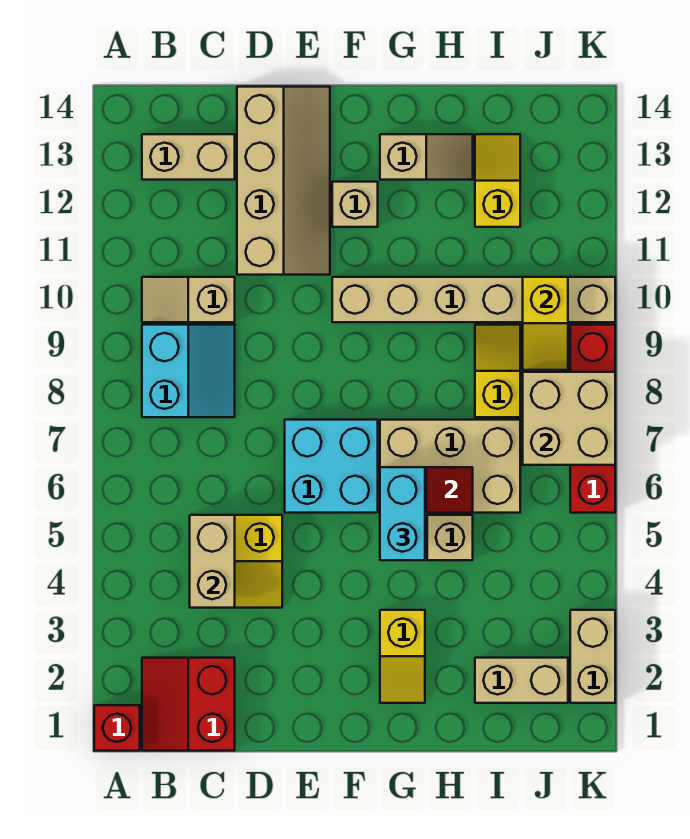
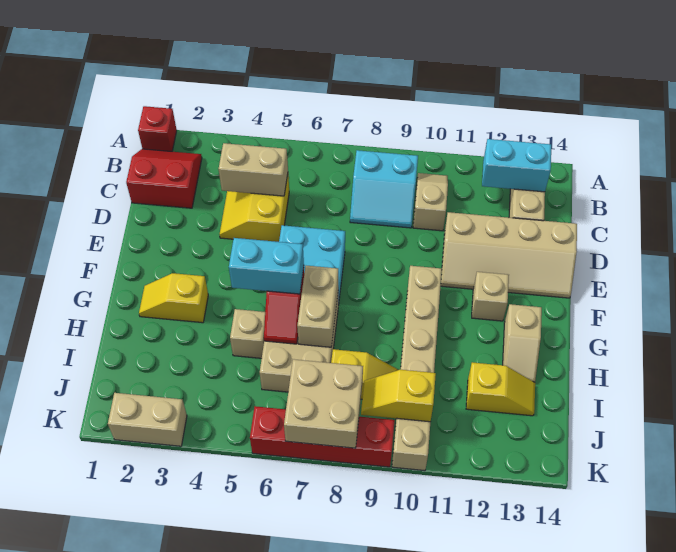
none -> cyan brick B12:B13 level 2
tan brick I2:J2 level 1 -> tan brick G7:H7 level 2

